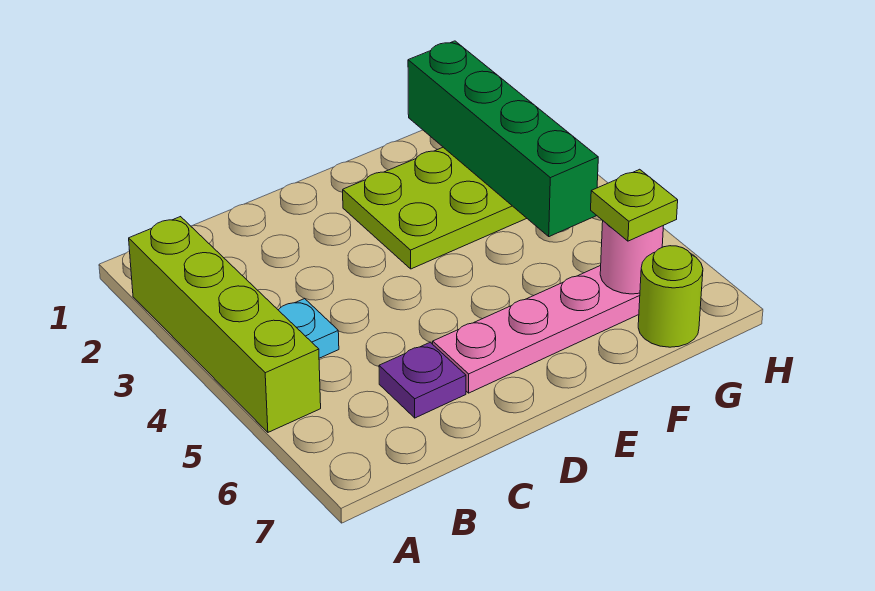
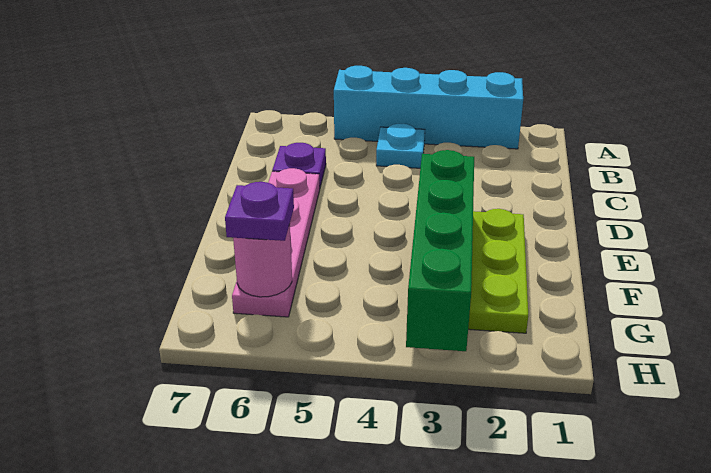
lime brick A2:A5 level 1 -> cyan brick A2:A5 level 1
green brick G1:G4 level 2 -> green brick E3:H3 level 2
lime plate G6 level 3 -> purple plate G6 level 3
lime round brick G7 level 1 -> none

